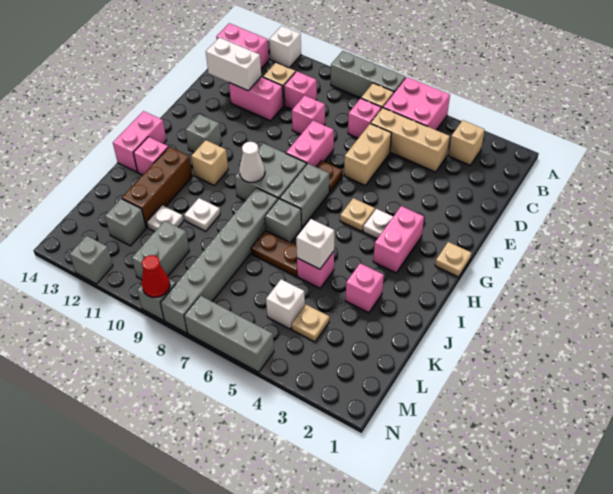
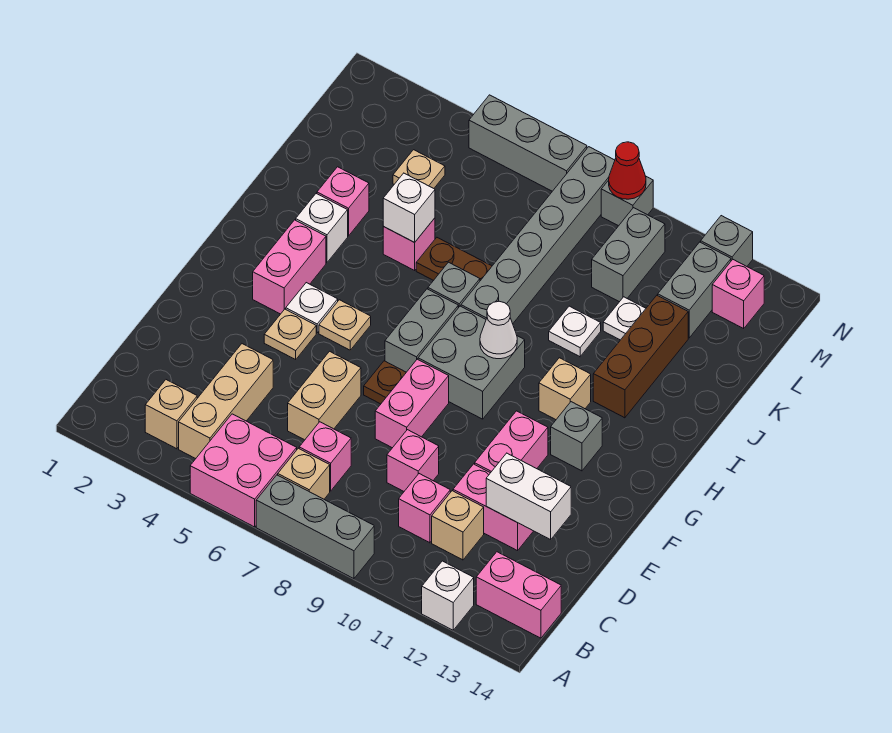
tan brick C4:C6 level 1 -> tan brick B4:D4 level 1
tan plate G1 level 1 -> tan plate F4 level 1
pink brick H14:I14 level 1 -> pink brick E11:F11 level 1
pink brick I13 level 1 -> pink brick M13 level 1
white brick L5 level 1 -> white brick I3 level 1
grey brick L12 level 1 -> grey brick L12:M12 level 1

